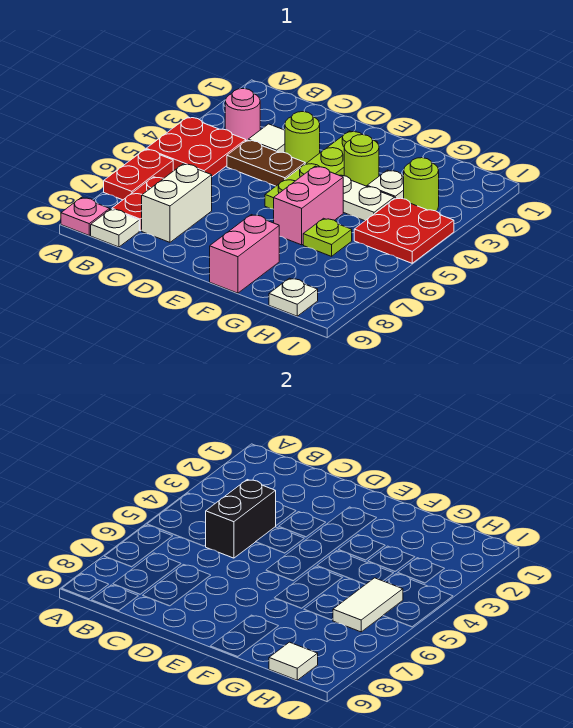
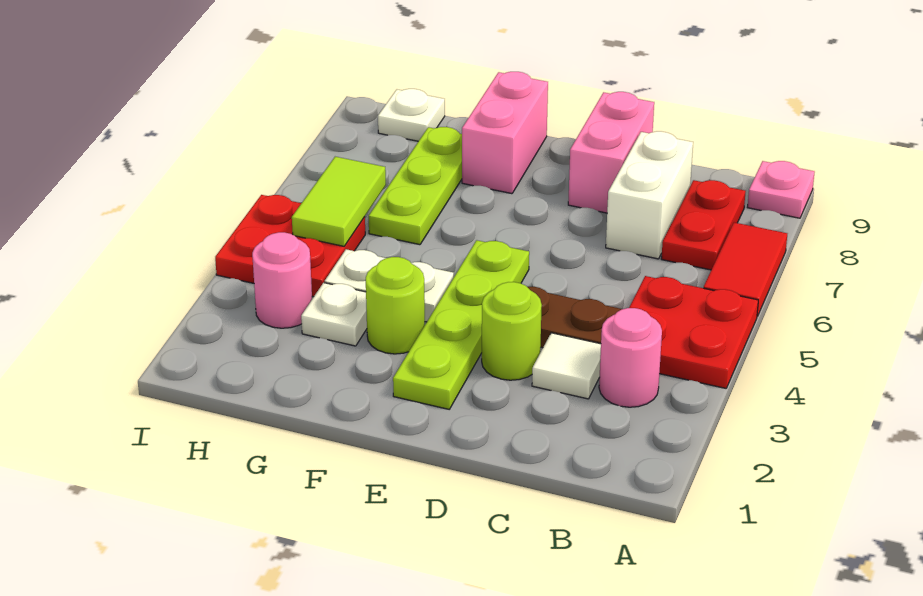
red plate A6:A7 level 1 -> red tile A6:A7 level 1
white plate B9 level 1 -> none
black brick C4:C5 level 2 -> none
pink brick F5:F6 level 1 -> pink brick D8:D9 level 1
lime plate G6 level 1 -> lime plate G6:G8 level 1
lime round brick H3 level 1 -> pink round brick H3 level 1
white tile H5:H6 level 2 -> lime tile H5:H6 level 2
white tile H9 level 2 -> none

